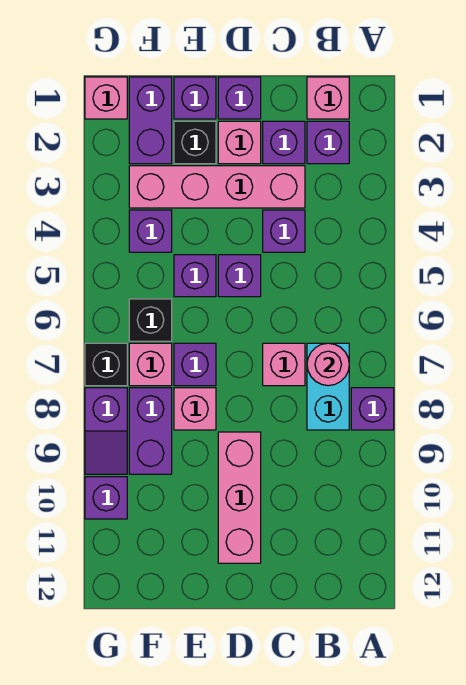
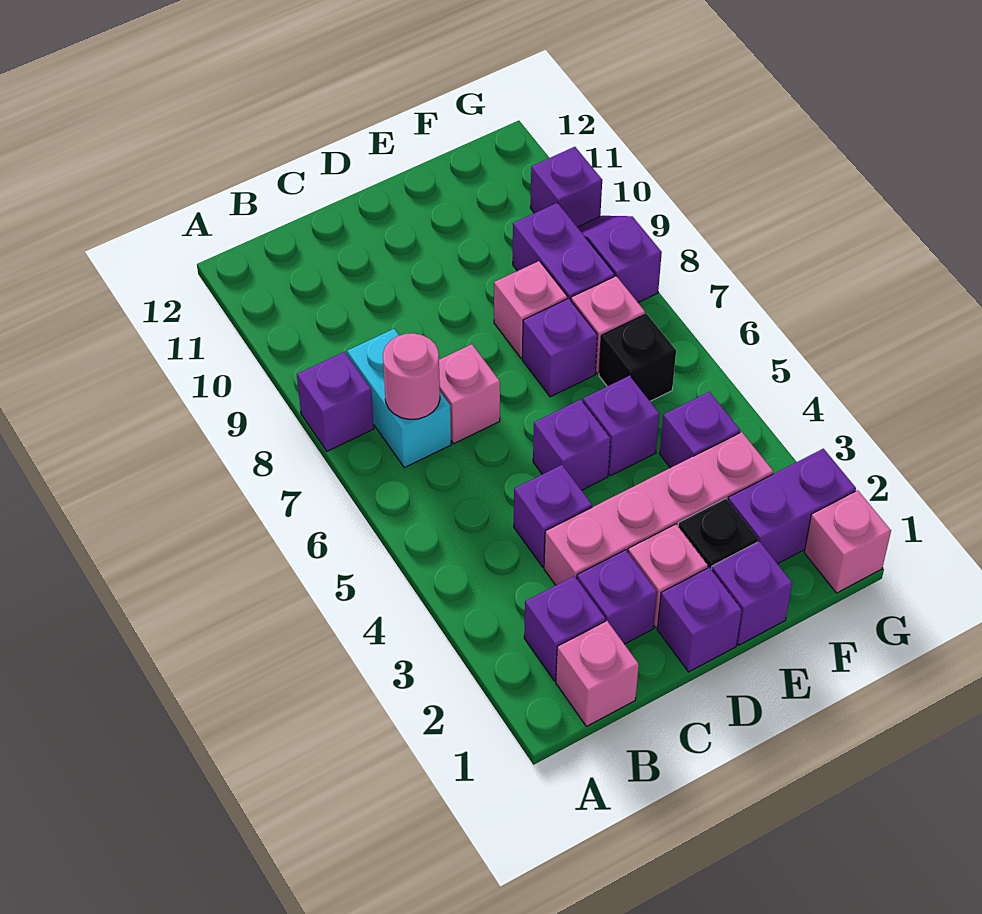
pink brick D9:D11 level 1 -> none
purple brick F1:F2 level 1 -> purple brick F2:G2 level 1
black brick G7 level 1 -> none

